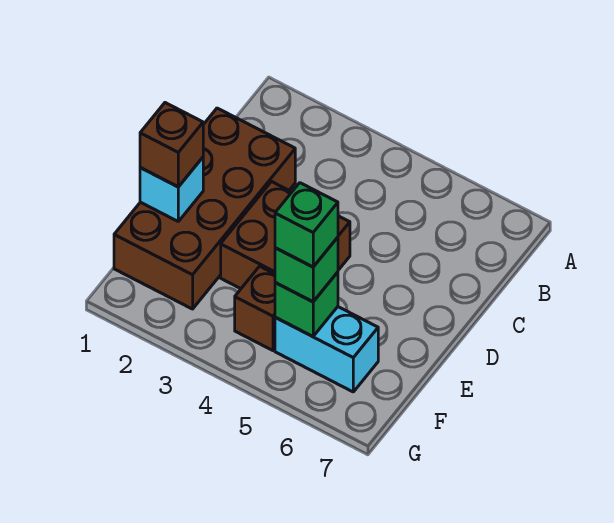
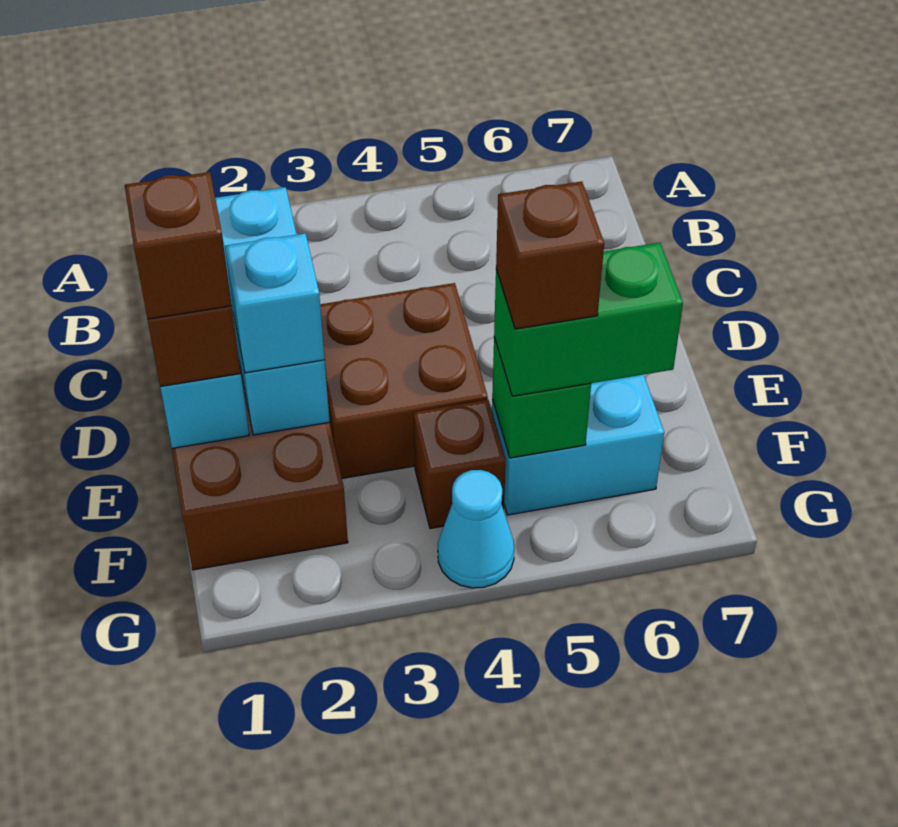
none -> cyan brick C2:E2 level 2
none -> brown brick E1 level 4
none -> cyan brick E2 level 3
green brick F5 level 3 -> green brick F5:F6 level 3
green brick F5 level 4 -> brown brick F5 level 4
none -> cyan cone G4 level 1

